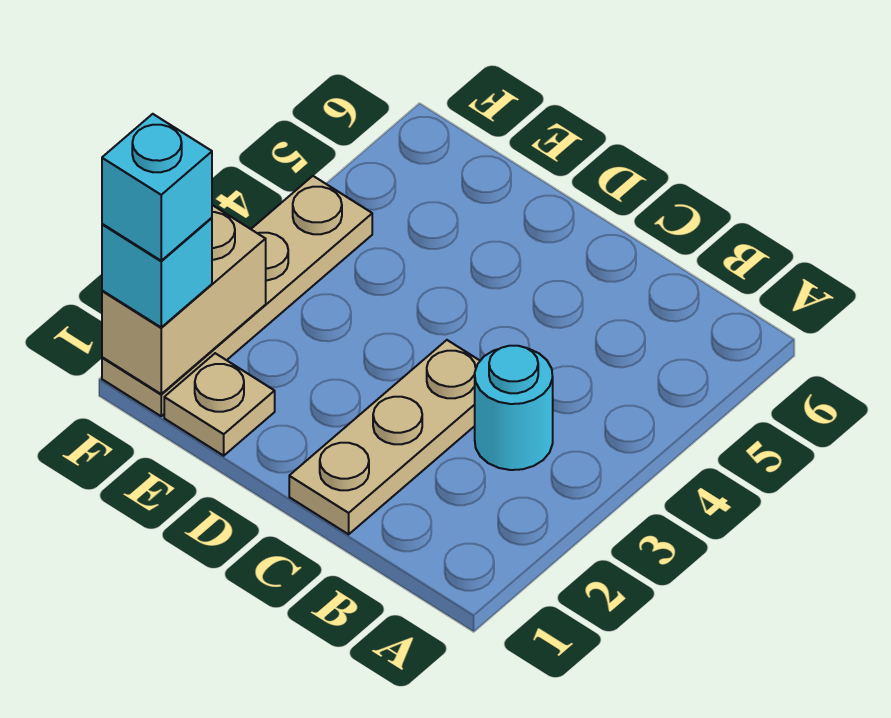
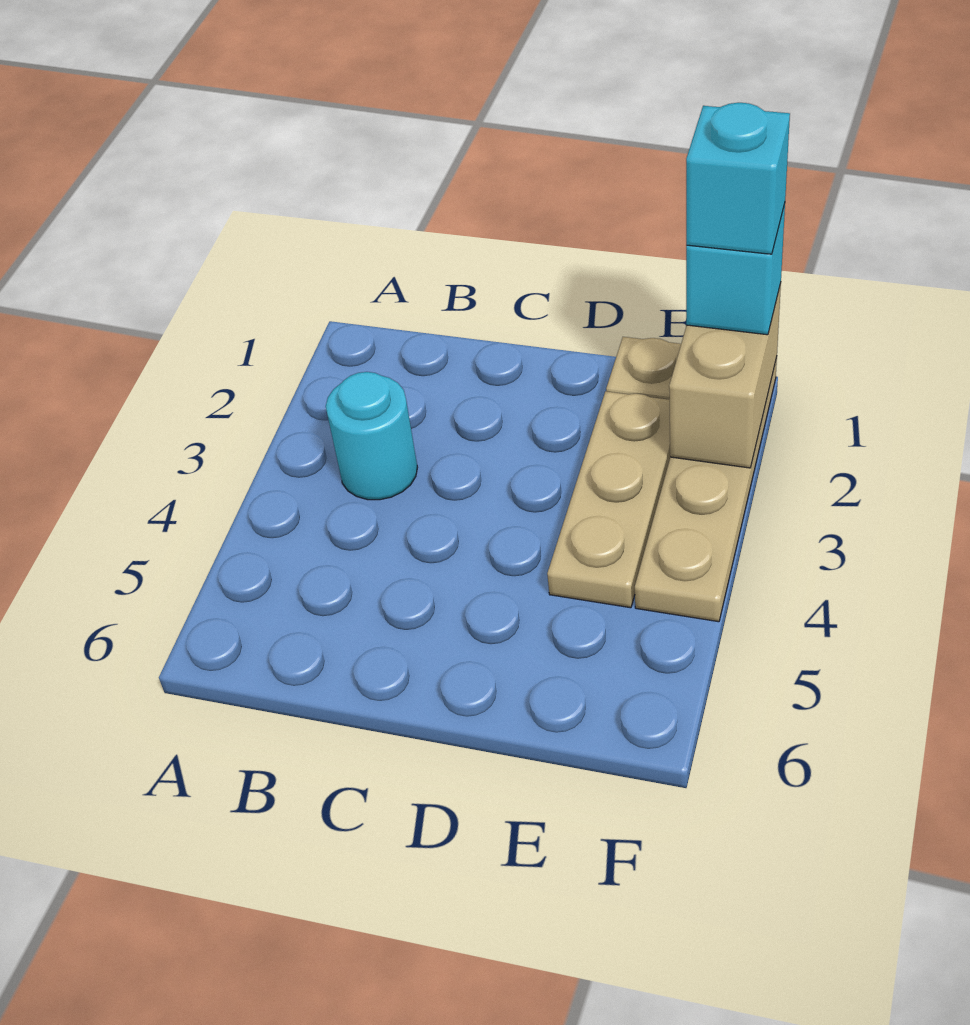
tan plate C1:C3 level 1 -> tan plate E2:E4 level 1

